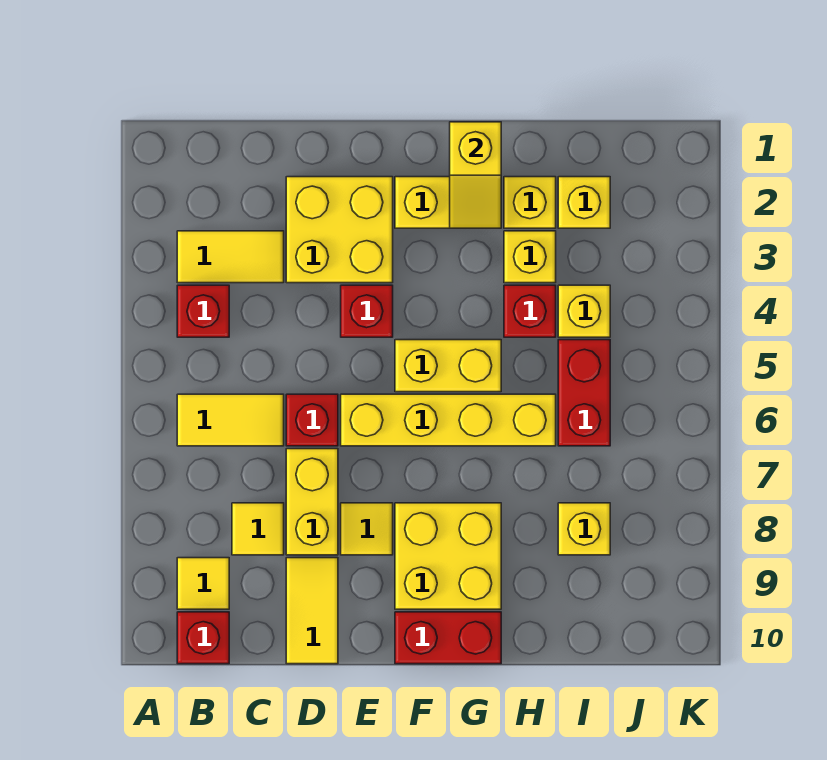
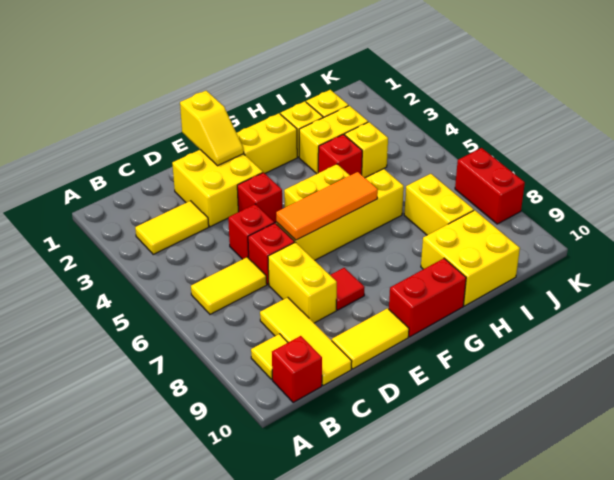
red brick B4 level 1 -> red brick D5 level 1
yellow tile C8 level 1 -> yellow tile C8:C10 level 1
yellow tile D9:D10 level 1 -> yellow tile D10:E10 level 1
none -> orange tile E6:G6 level 2
yellow tile E8 level 1 -> red tile E8 level 1
yellow brick F8:G9 level 1 -> yellow brick H9:I10 level 1
yellow slope G1:G2 level 2 top 1 -> yellow slope E1:E2 level 2 top 1
yellow brick H3 level 1 -> yellow brick H3:I3 level 1
red brick I5:I6 level 1 -> red brick K7:K8 level 1
yellow brick I8 level 1 -> yellow brick I7:I8 level 1

